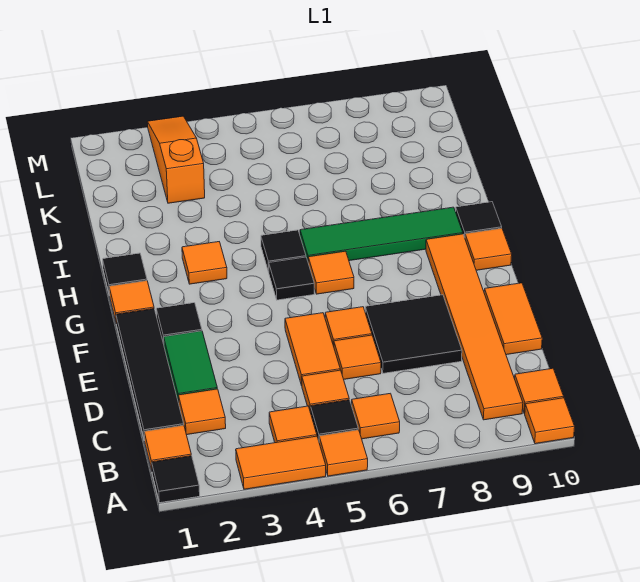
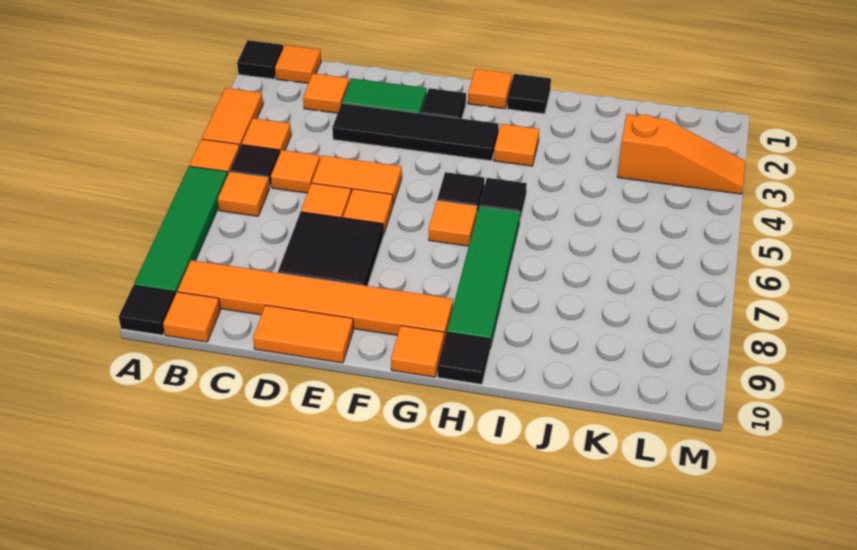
none -> green tile A6:A9 level 1
orange tile A10 level 1 -> black tile A10 level 1
black tile C1:F1 level 1 -> black tile D3:G3 level 1

